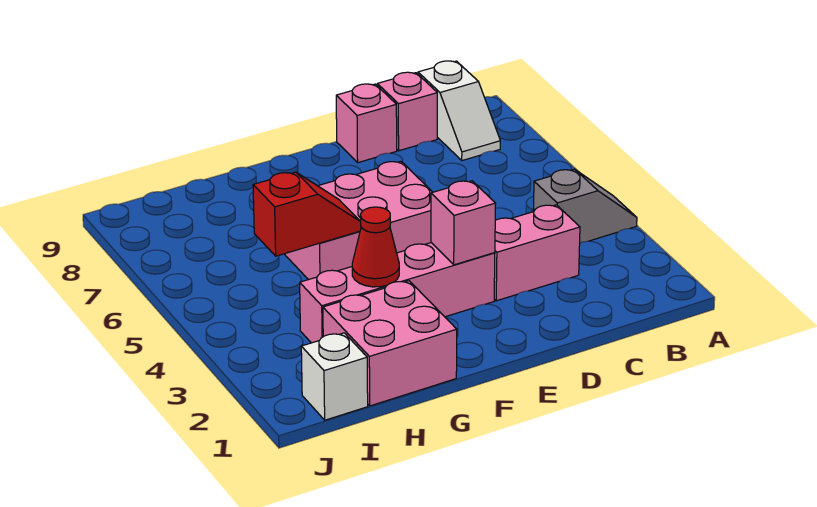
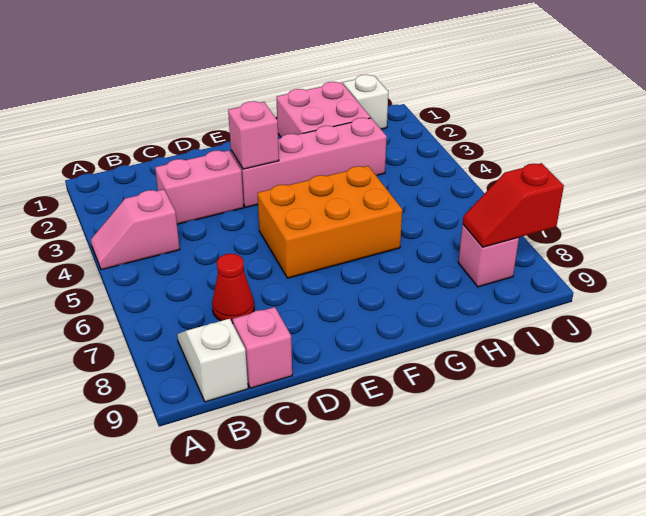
grey slope A4:B4 level 1 top B -> pink slope A4:B4 level 1 top B
pink brick D9 level 1 -> pink brick I8 level 1
pink brick E5:G6 level 1 -> orange brick E5:G6 level 1
red cone G3 level 2 -> red cone C7 level 1
red slope G5:H5 level 2 top H -> red slope I8:J8 level 2 top J

